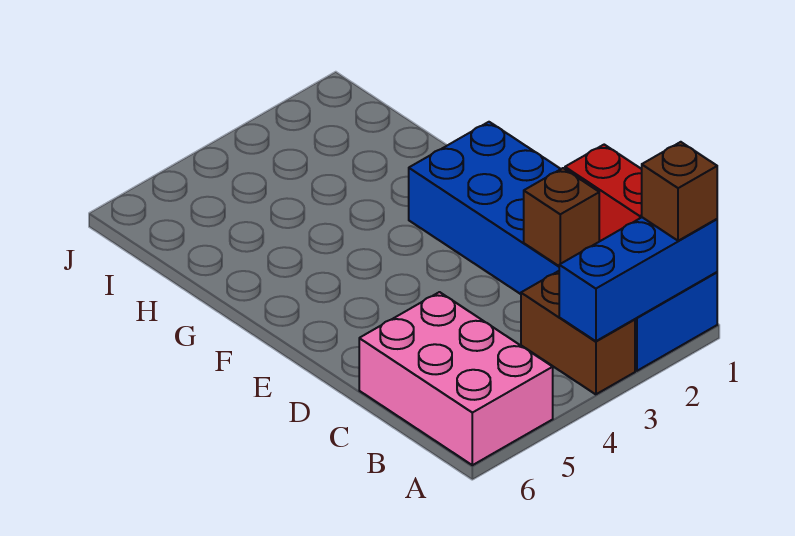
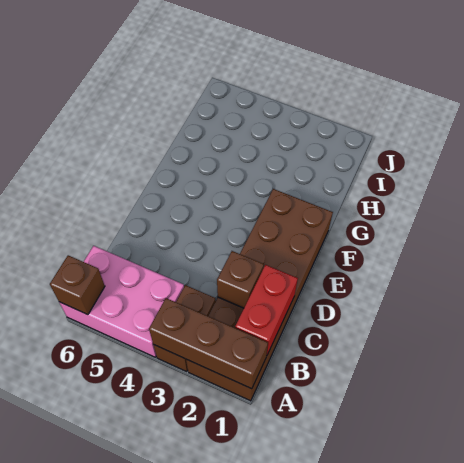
blue brick A1:F2 level 1 -> brown brick A1:F2 level 1
blue brick A1:A3 level 2 -> brown brick A1:A3 level 2
brown brick A1 level 3 -> brown brick A6 level 2
pink brick A5:C6 level 1 -> pink brick A4:B6 level 1

